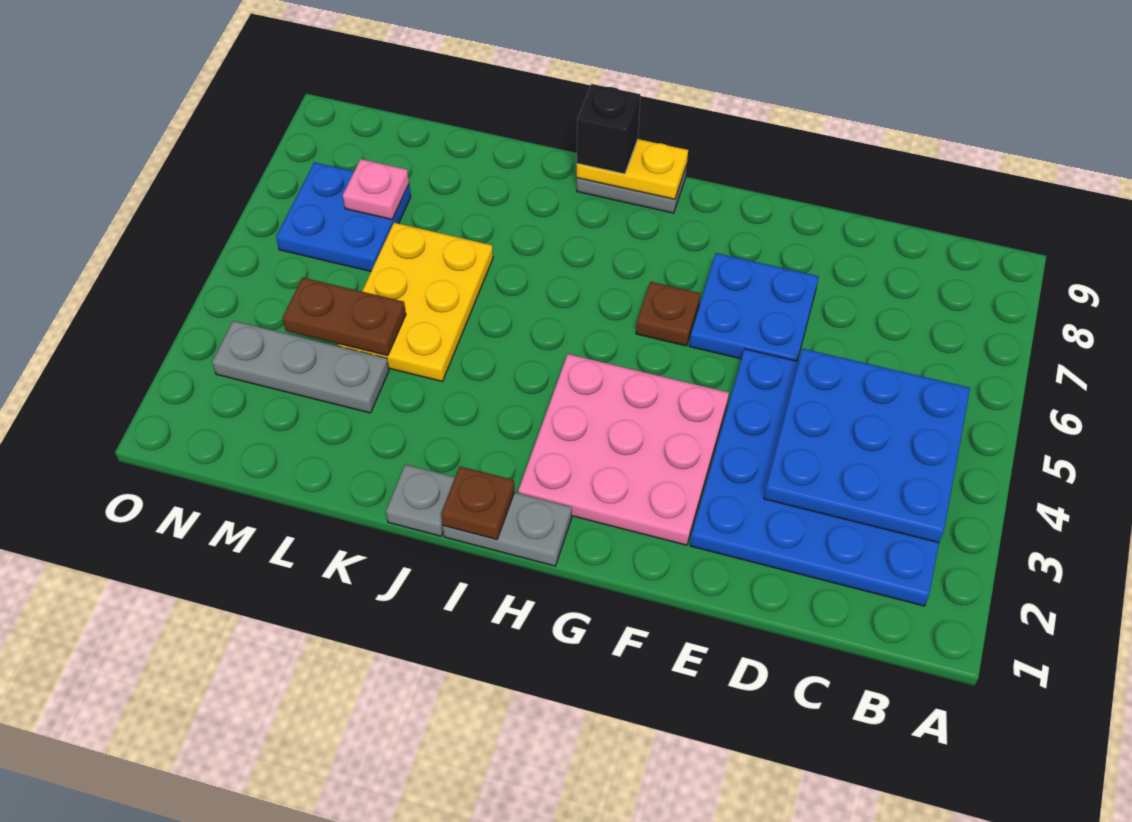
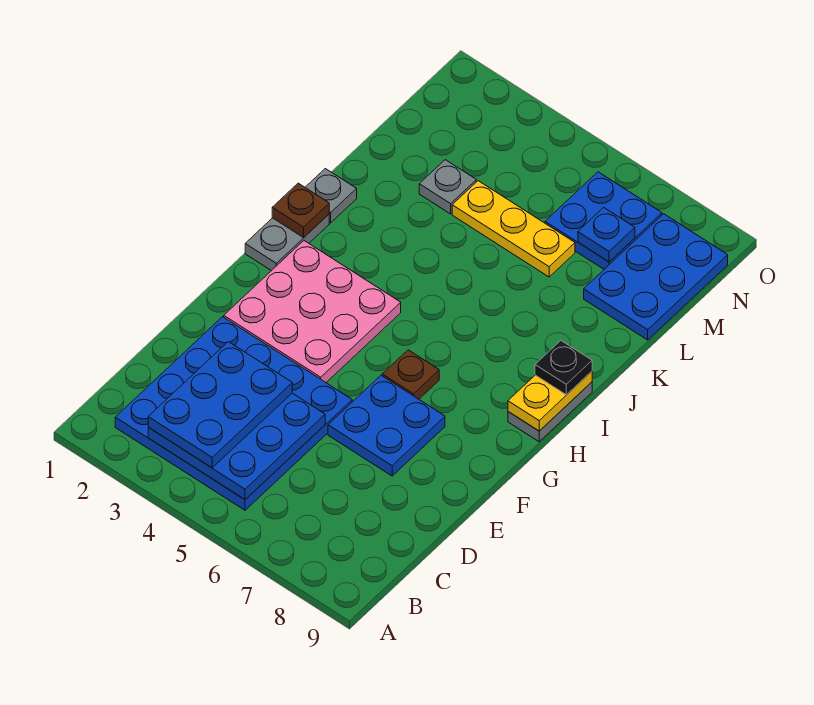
none -> blue plate B3:D4 level 3
black brick I9 level 3 -> black plate I9 level 3
yellow plate K4:L6 level 1 -> yellow plate L4:L6 level 1
grey plate L3:N3 level 1 -> grey plate L3 level 1
brown plate L4:M4 level 2 -> none
none -> blue plate L8:N9 level 1
pink plate M7 level 2 -> blue plate M7 level 2

